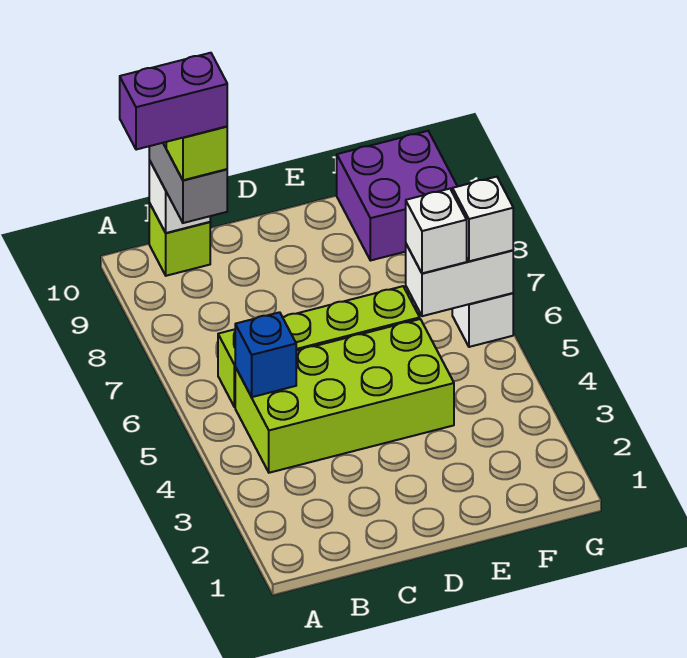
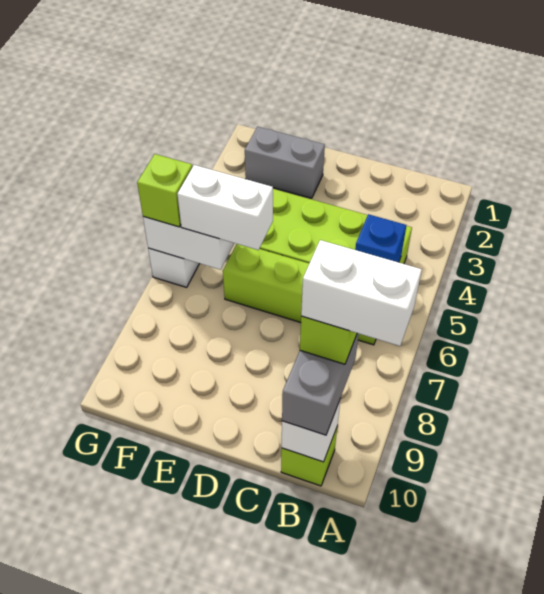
purple brick A9:B9 level 5 -> white brick A9:B9 level 5
none -> grey brick E2:F2 level 1
white brick F6 level 3 -> white brick E6:F6 level 3
purple brick F9:G10 level 1 -> none
white brick G6 level 3 -> lime brick G6 level 3

